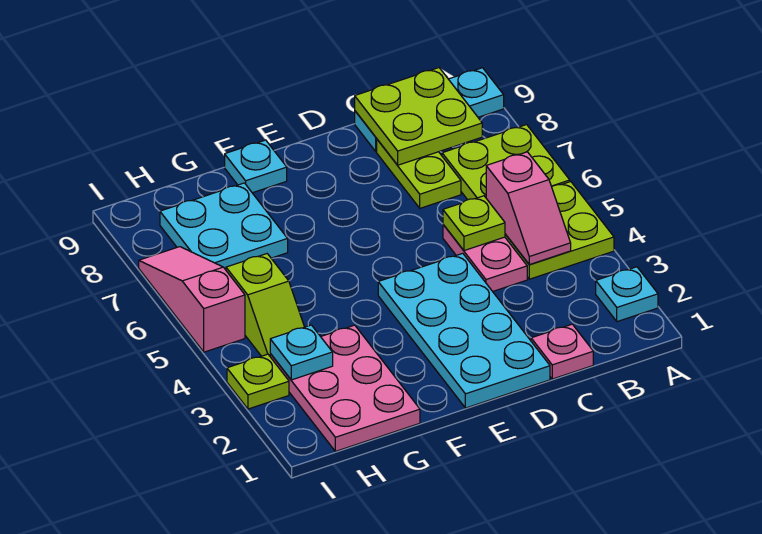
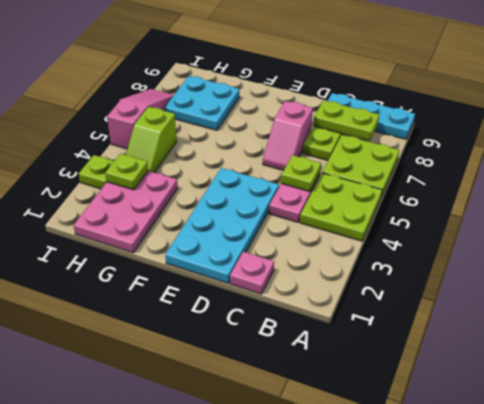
cyan plate A2 level 1 -> none
pink slope B4:B5 level 2 top 5 -> pink slope D6:D7 level 1 top 7
lime plate B8:C9 level 2 -> lime plate B8:C8 level 2
cyan plate F9 level 1 -> none
cyan plate H3 level 2 -> lime plate H3 level 2

